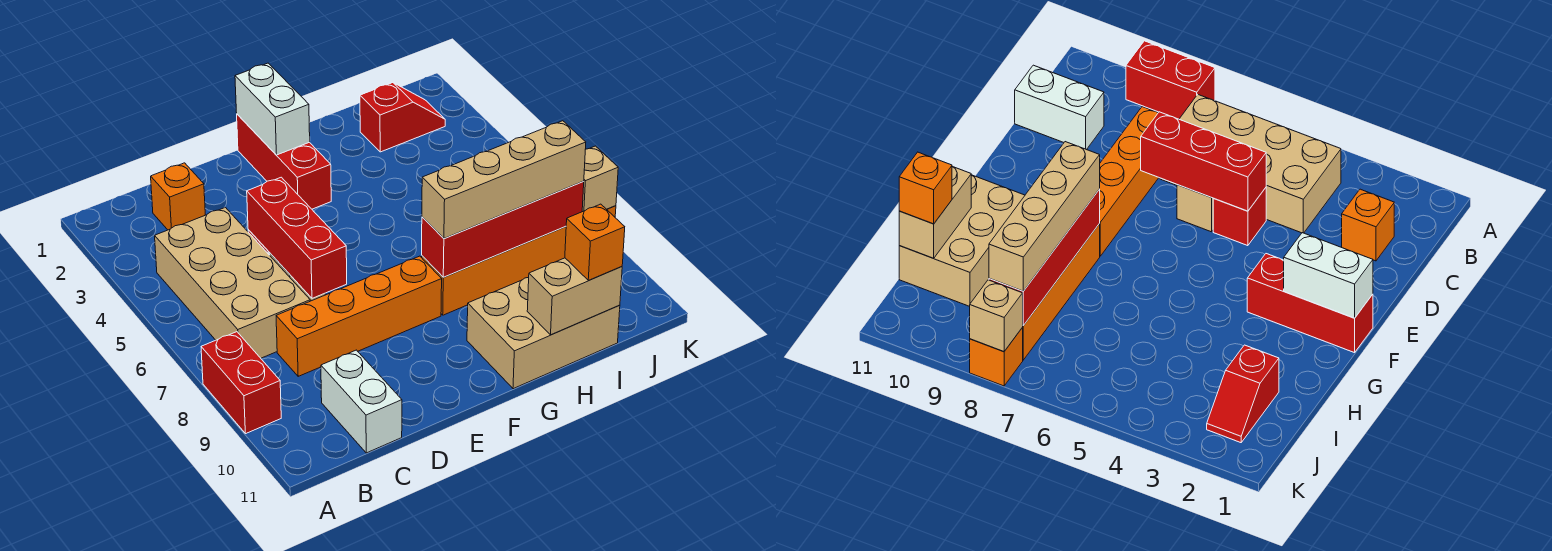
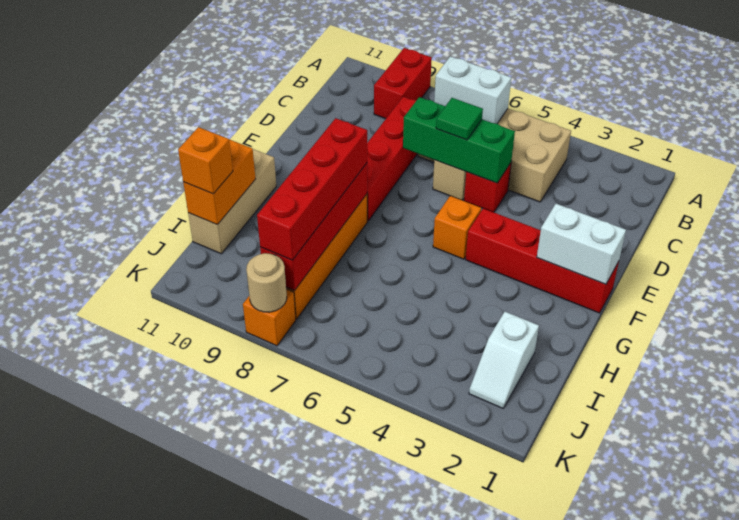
red brick A8:A9 level 1 -> red brick A9:B9 level 1
orange brick C2 level 1 -> orange brick F5 level 1
orange brick C8:F8 level 1 -> red brick C8:F8 level 1
white brick C10:C11 level 1 -> white brick B6:B7 level 2
red brick D5:D7 level 2 -> green brick D5:D7 level 2
none -> green tile D6 level 3
red brick F1:F3 level 1 -> red brick F1:F4 level 1
tan brick G8:J8 level 3 -> red brick G8:J8 level 3
tan brick G10:I11 level 1 -> tan brick G11:I11 level 1
tan brick H11:I11 level 2 -> orange brick H11:I11 level 2
red slope I2:J2 level 1 top I -> white slope I2:J2 level 1 top I
tan brick K8 level 2 -> tan round brick K8 level 2

